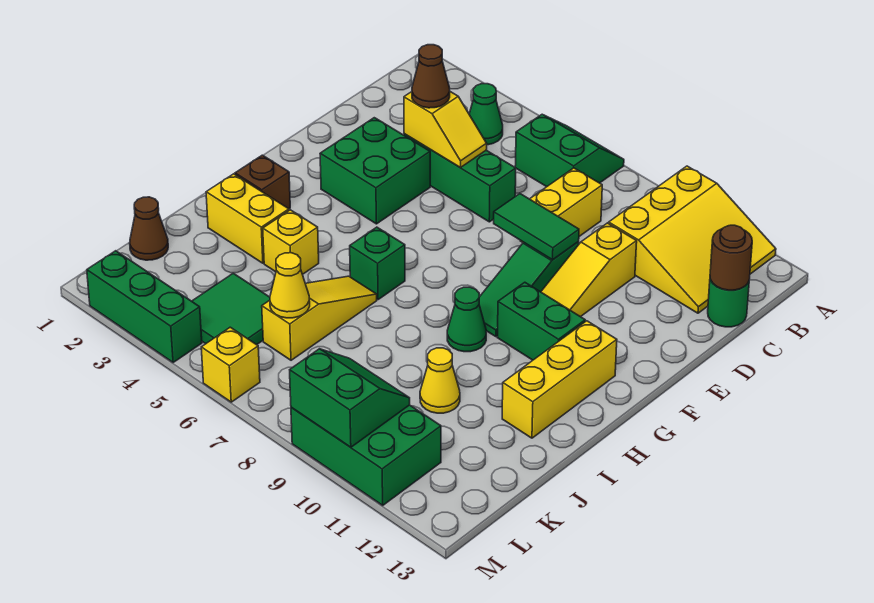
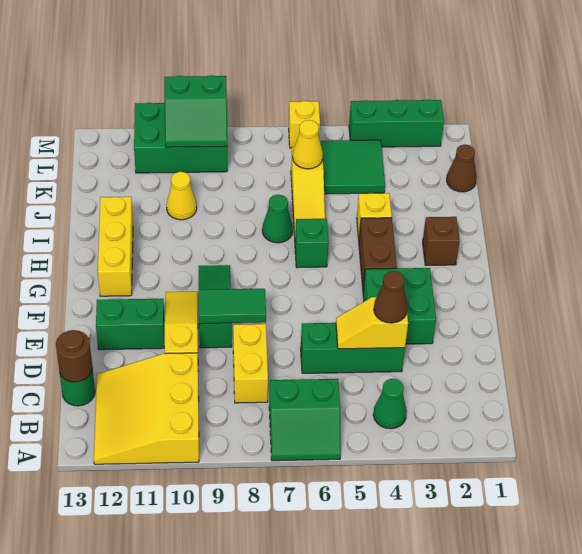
none -> brown brick G4:H4 level 1
green brick G10:G11 level 1 -> green brick E11:E12 level 1
green cone H9 level 1 -> green cone I7 level 1
yellow brick I2:I3 level 1 -> none

